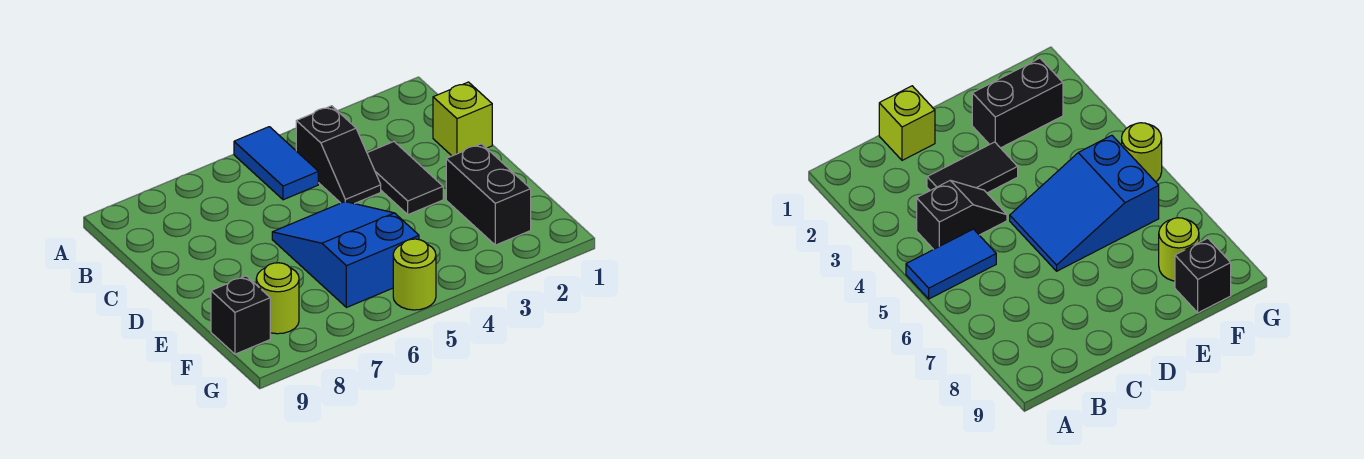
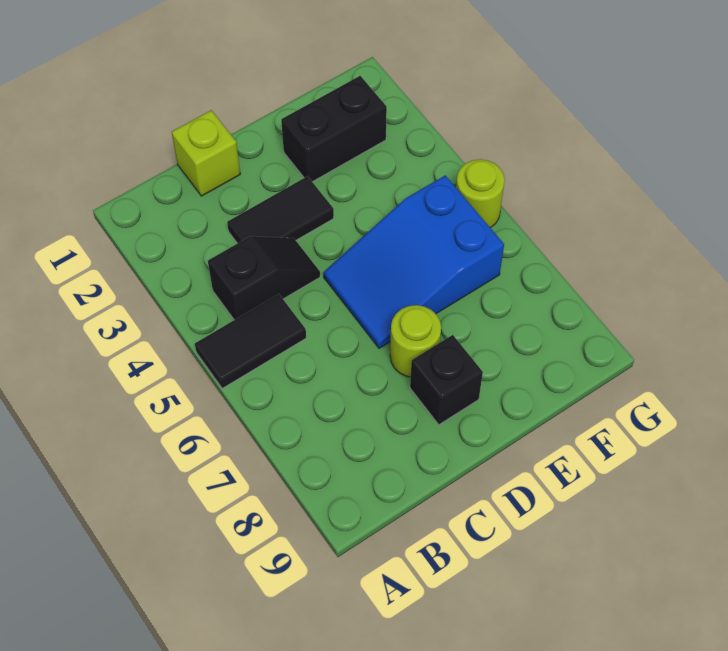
blue tile A5:B5 level 1 -> black tile A5:B5 level 1
lime round brick F8 level 1 -> lime round brick D7 level 1
black brick F9 level 1 -> black brick D8 level 1

